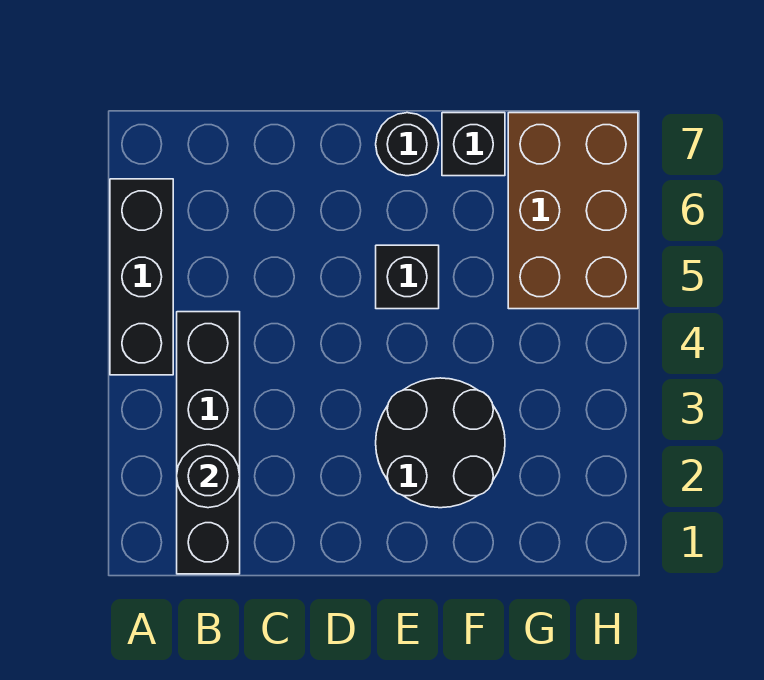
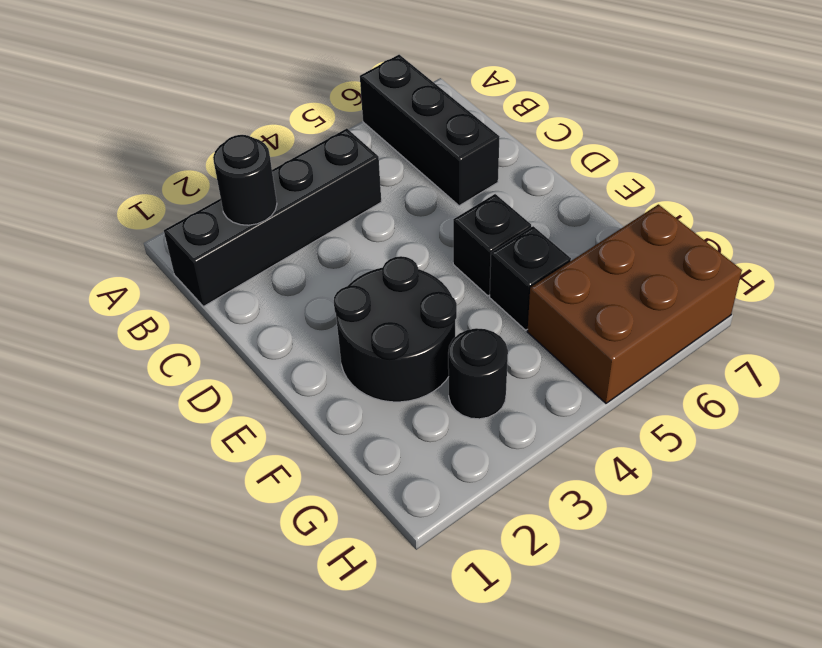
black brick A4:A6 level 1 -> black brick A6:C6 level 1
black round brick E7 level 1 -> black round brick G3 level 1
black brick F7 level 1 -> black brick F5 level 1

